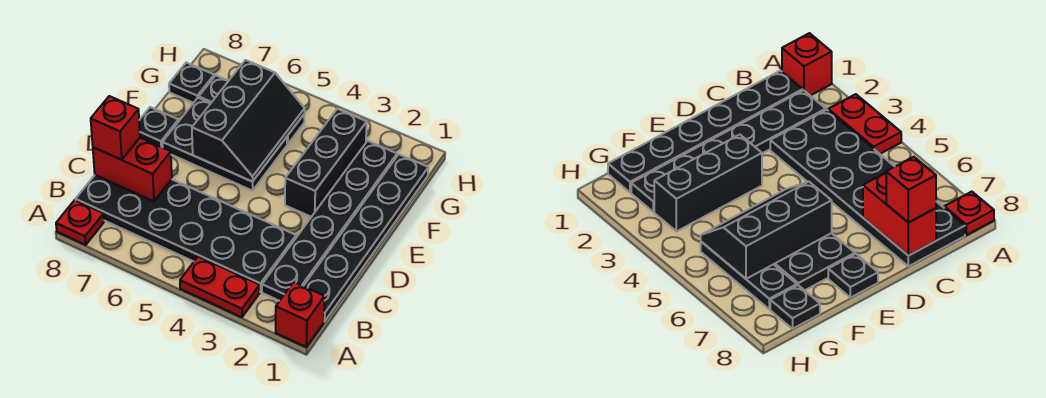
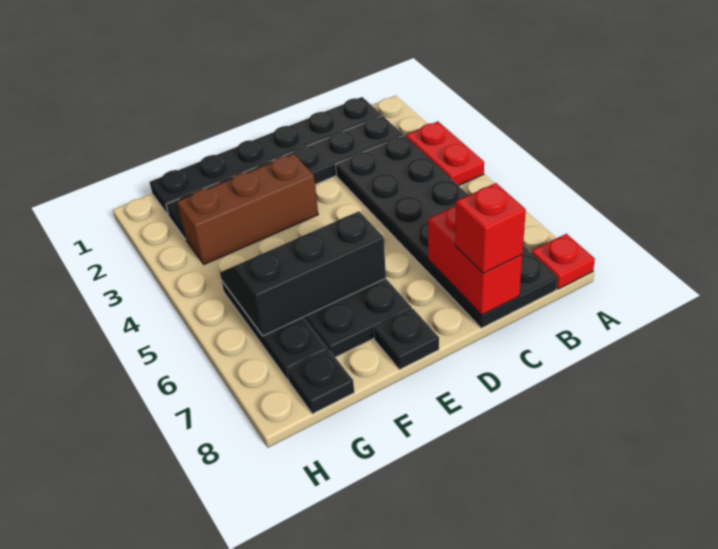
red brick A1 level 1 -> none
black brick E3:G3 level 1 -> brown brick E3:G3 level 1

